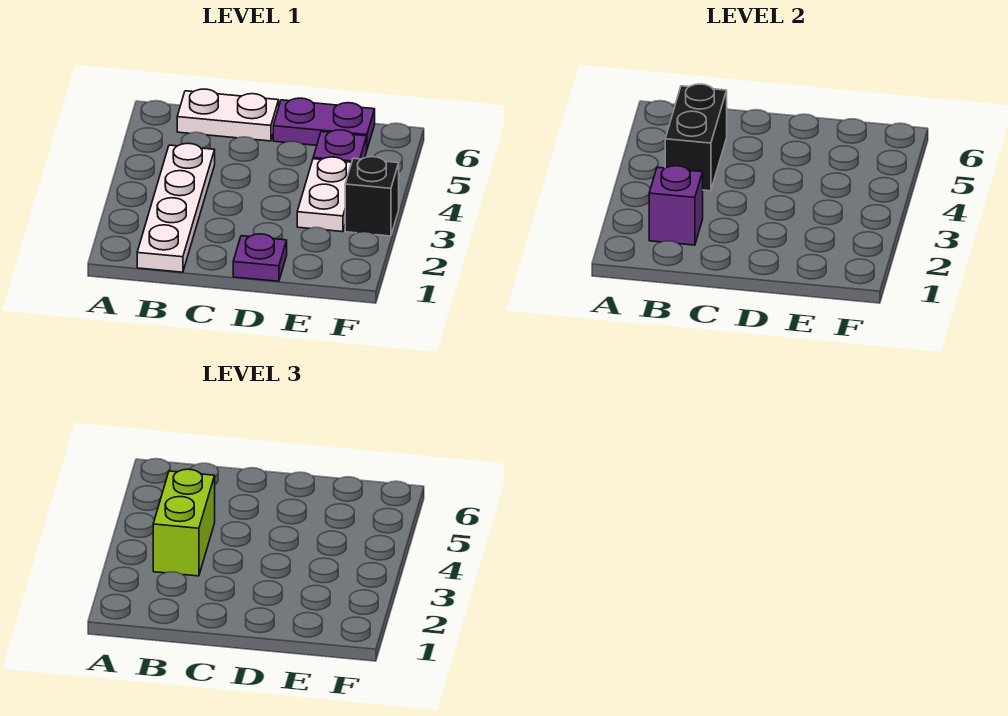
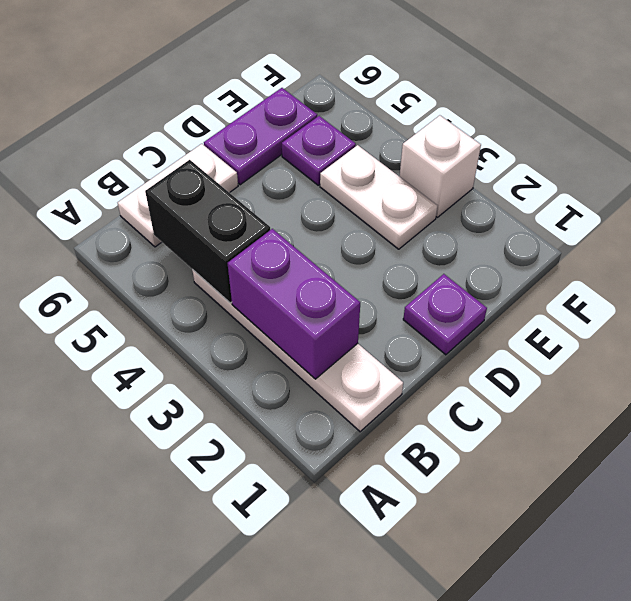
purple brick B2 level 2 -> purple brick B2:B3 level 2
lime brick B3:B4 level 3 -> none
black brick F3 level 1 -> white brick F3 level 1

